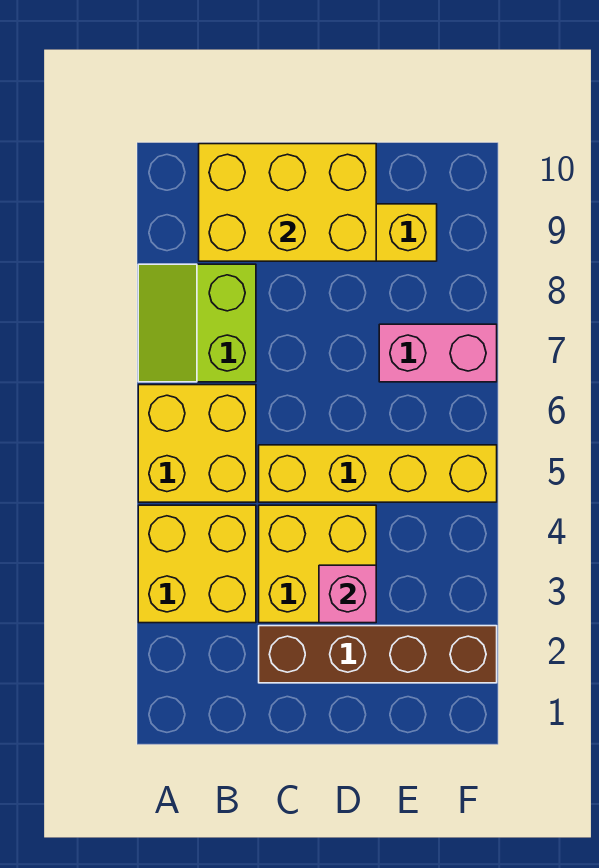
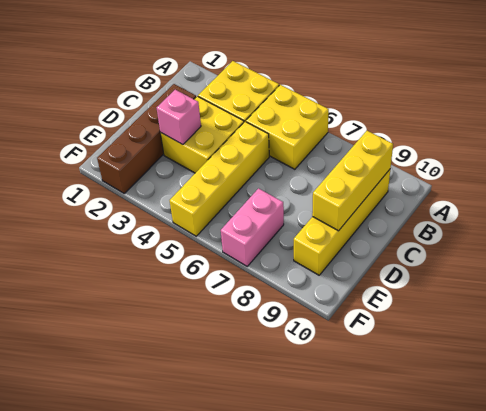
lime slope A7:B8 level 1 top B -> none
yellow brick B9:D10 level 2 -> yellow brick B9:D9 level 2

